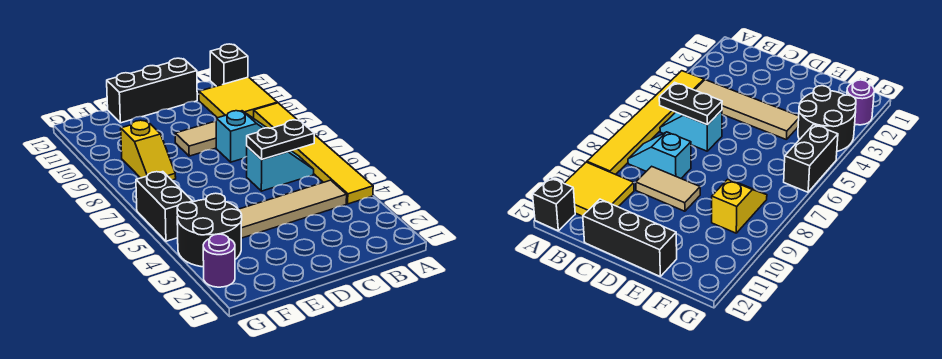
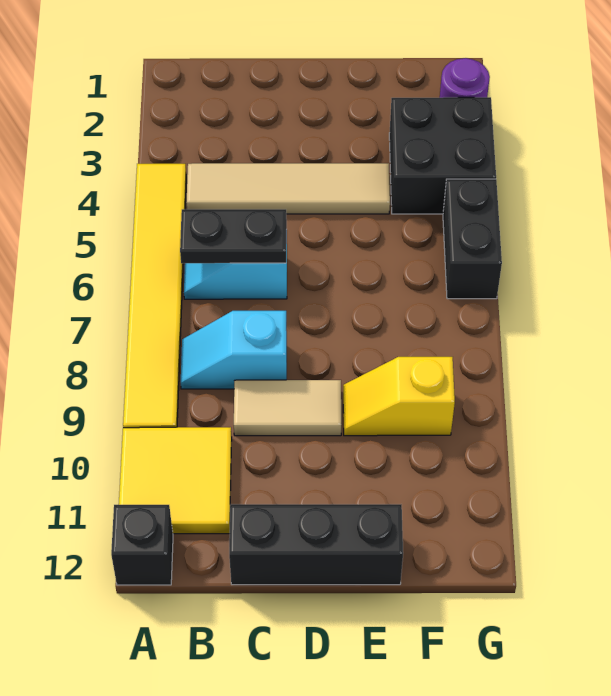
black round brick F3:G4 level 1 -> black brick F3:G4 level 1
yellow slope F8:F9 level 1 top 9 -> yellow slope E9:F9 level 1 top F

